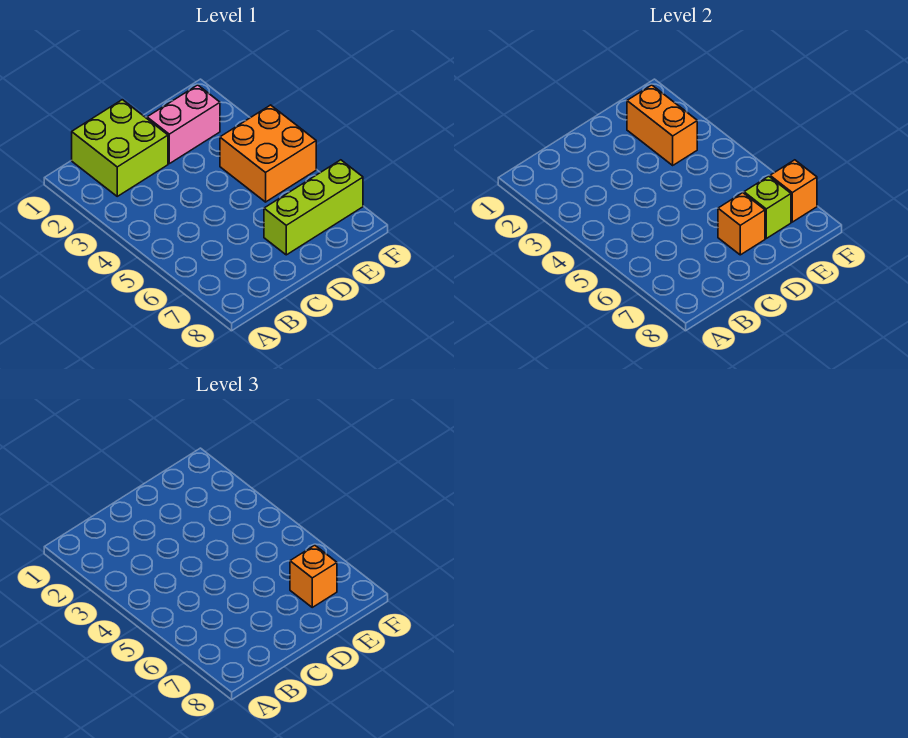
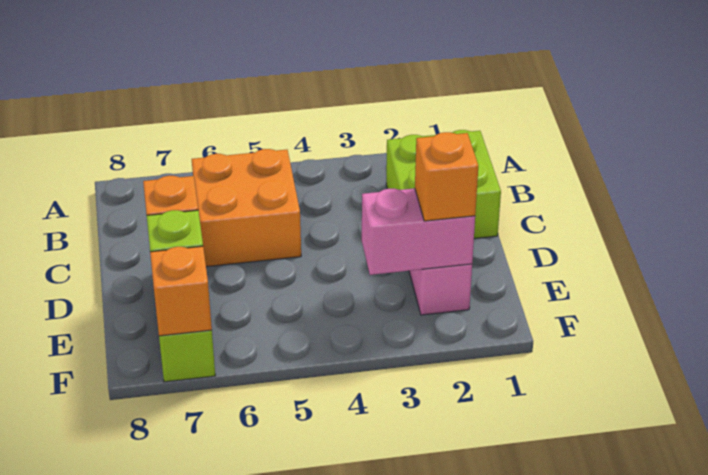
orange brick E2:E3 level 2 -> pink brick E2:E3 level 2
orange brick E4:F5 level 1 -> orange brick B5:C6 level 1
orange brick E7 level 3 -> orange brick E2 level 3

